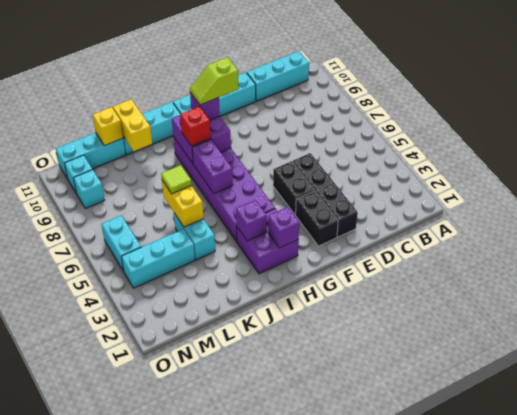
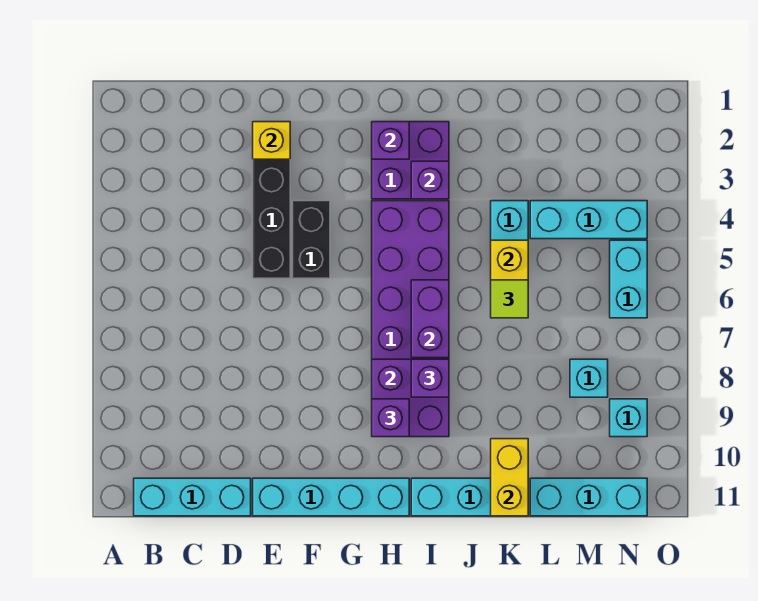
black brick F2:F3 level 1 -> none
lime slope G9:H9 level 4 top G -> none
red brick I8 level 3 -> purple brick I8 level 3
yellow brick L11 level 2 -> yellow brick E2 level 2
cyan brick N10 level 1 -> cyan brick M8 level 1

